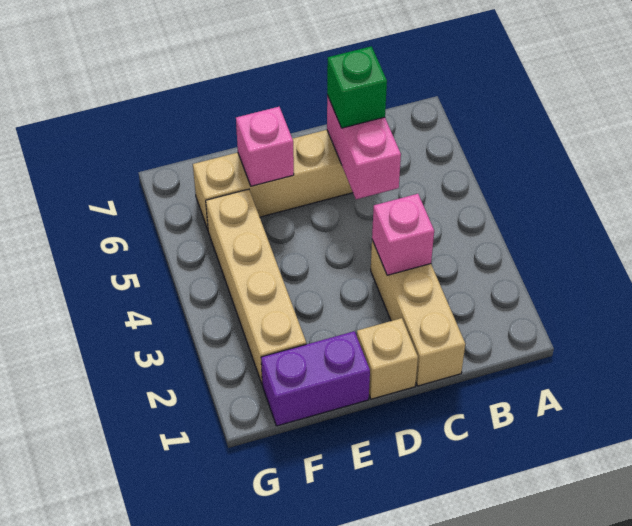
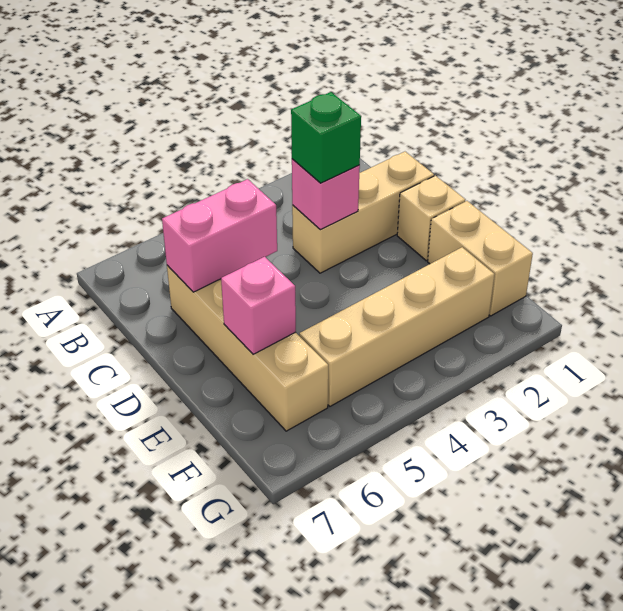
green brick C6 level 3 -> green brick C3 level 3
purple brick E1:F1 level 1 -> tan brick E1:F1 level 1

